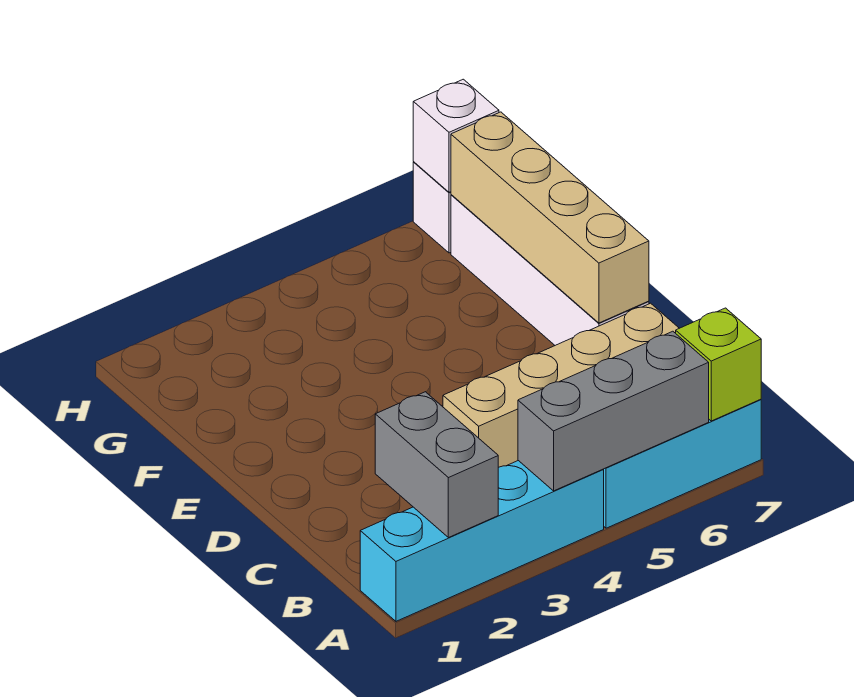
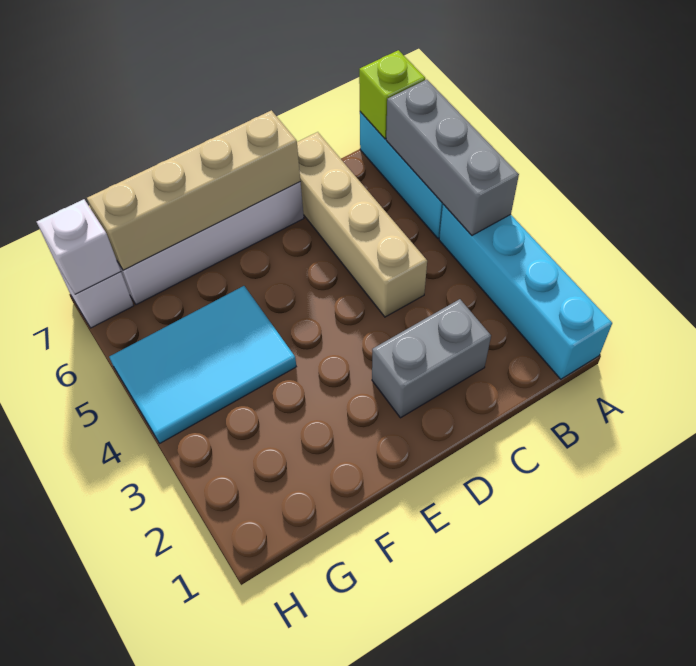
grey brick A2:B2 level 2 -> grey brick C2:D2 level 1
none -> cyan tile F4:H5 level 1

